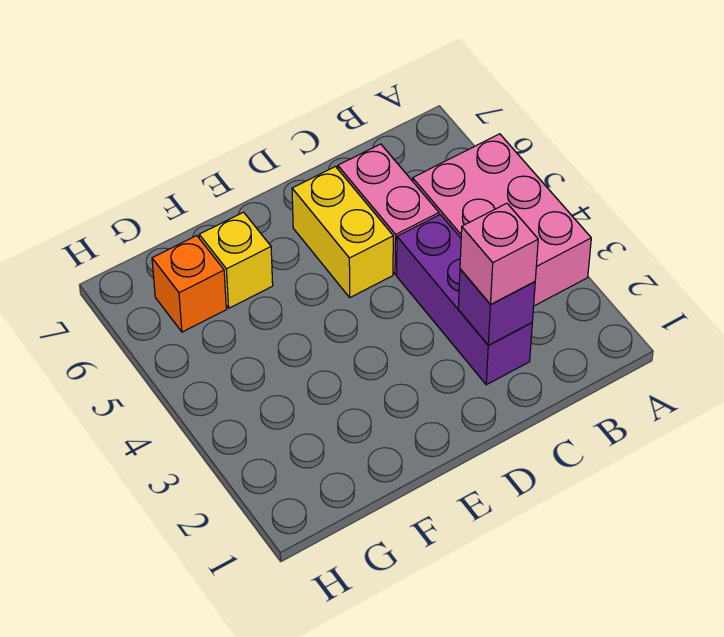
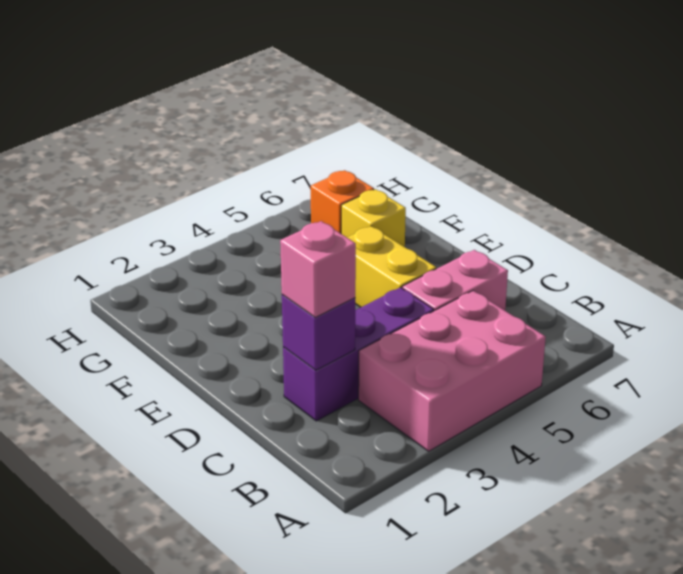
yellow brick D5:D6 level 1 -> yellow brick D5:E5 level 1

